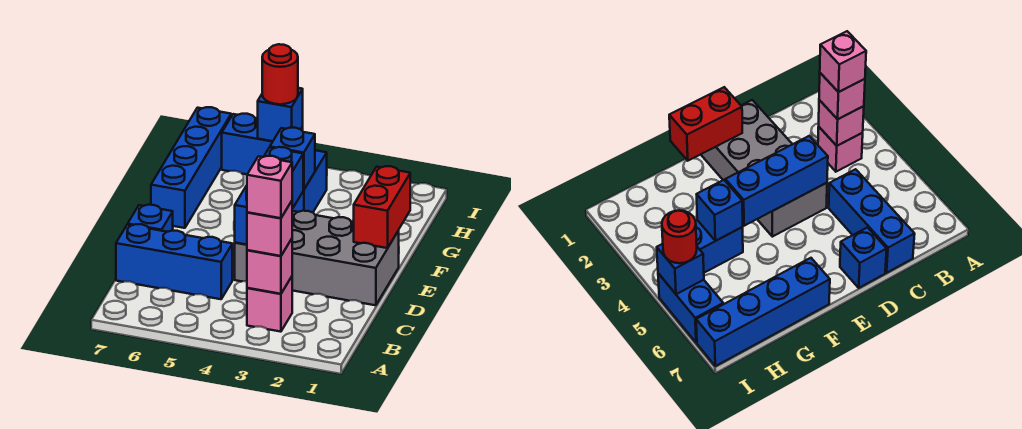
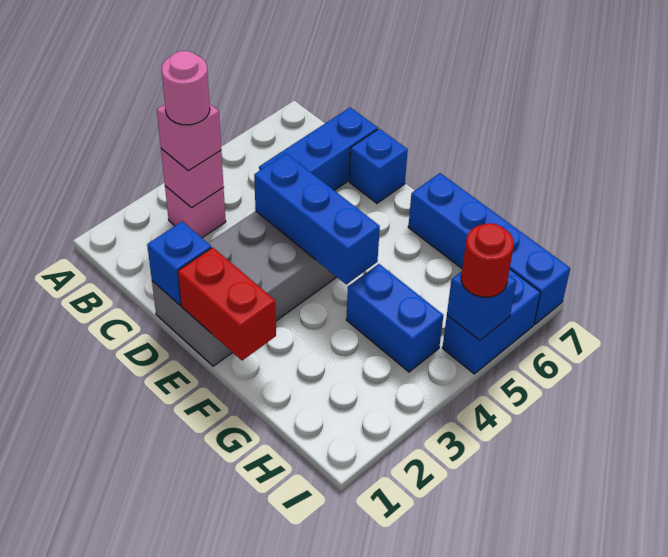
pink brick B3 level 4 -> pink round brick B3 level 4
blue brick G4 level 2 -> blue brick D1 level 2

